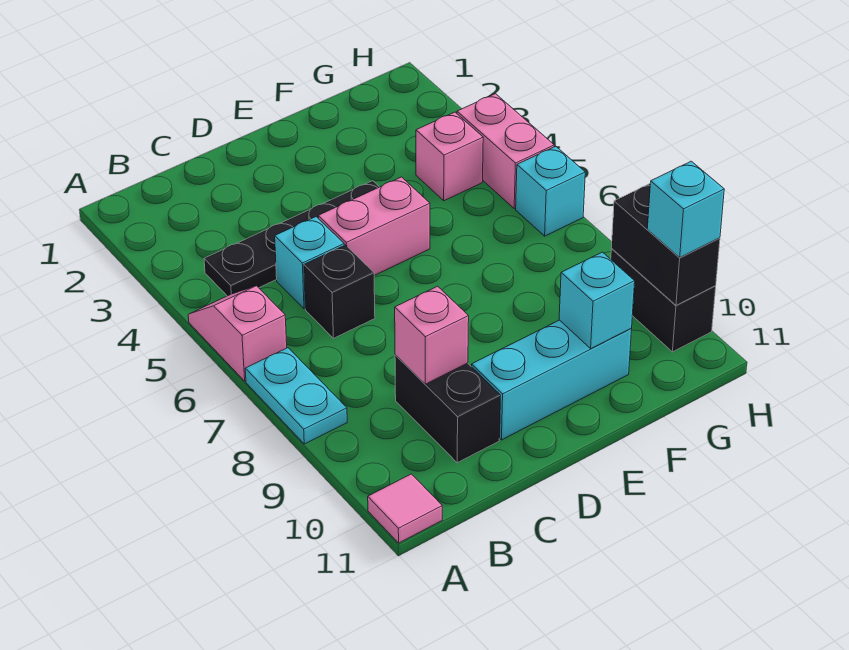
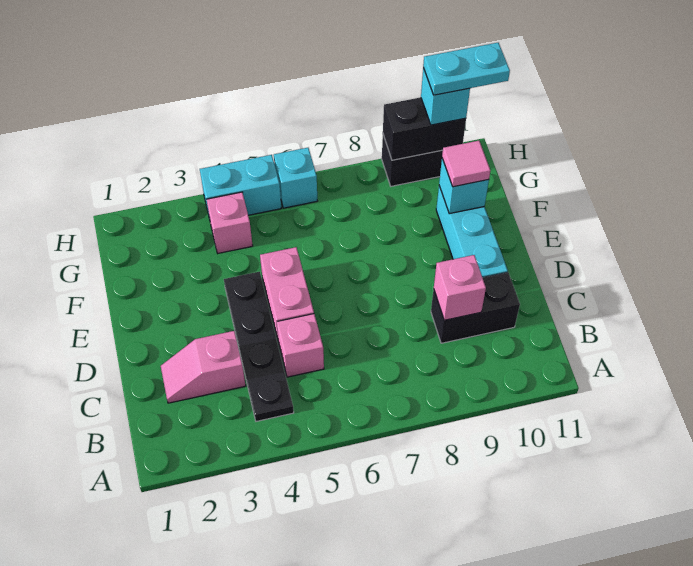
pink slope A5:A6 level 1 top 6 -> pink slope C2:C3 level 1 top 3
cyan plate A7:A8 level 1 -> cyan plate H10:H11 level 4
pink tile A11 level 1 -> pink tile F10 level 3
cyan brick C5 level 1 -> pink brick C5 level 1
black brick C6 level 1 -> none
pink brick H4:H5 level 1 -> cyan brick H4:H5 level 1

